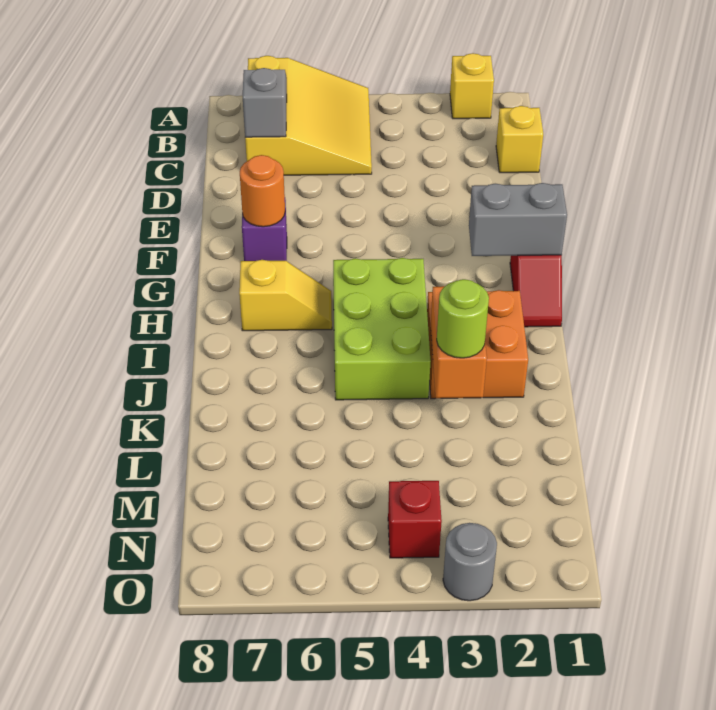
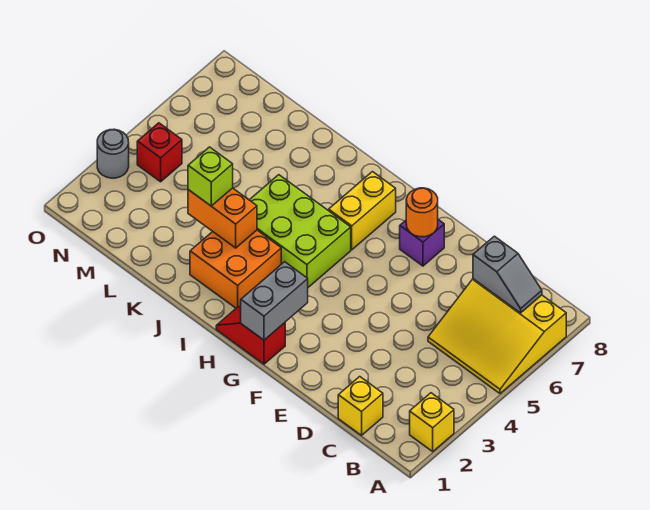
yellow slope H6:H7 level 1 top 7 -> yellow brick H6:H7 level 1
lime round brick K3 level 3 -> lime brick K3 level 3

